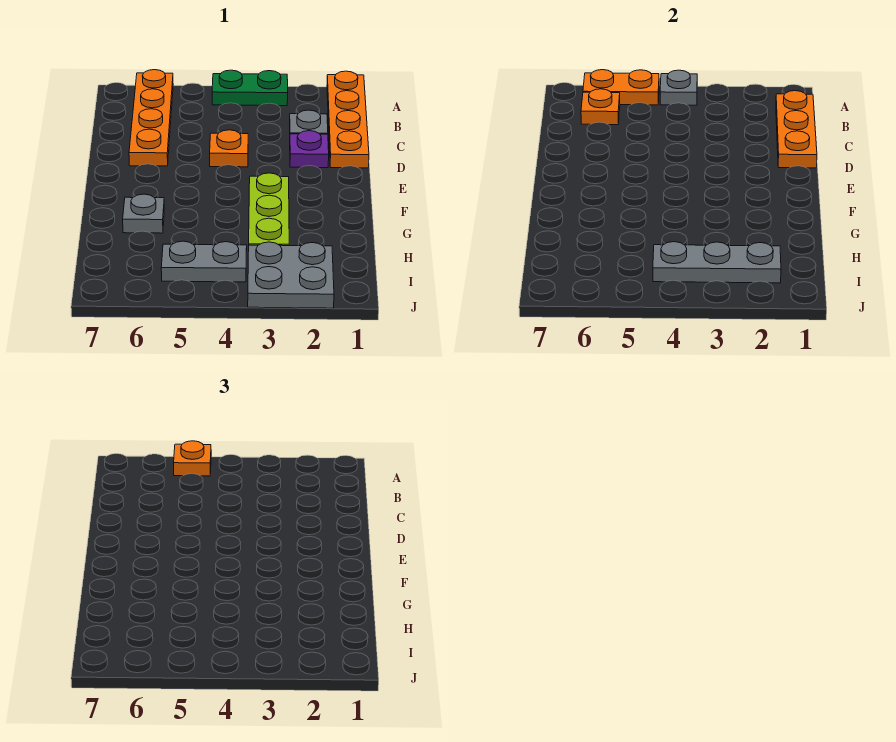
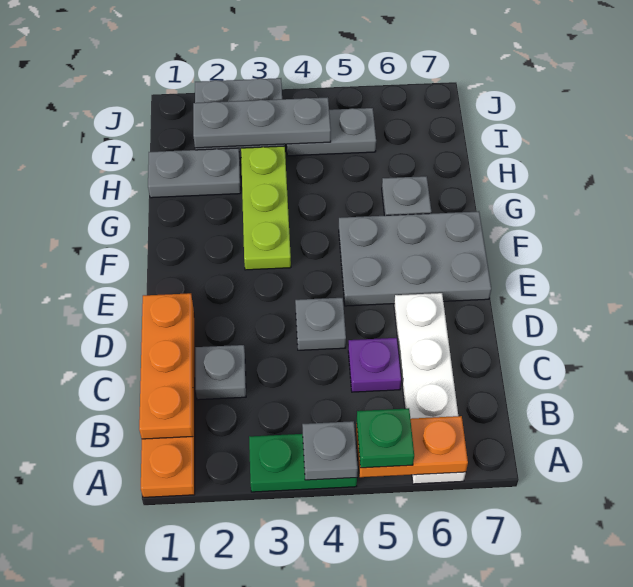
orange plate A5 level 3 -> green plate A5 level 3
orange plate A6:D6 level 1 -> white plate A6:D6 level 1
orange plate B6 level 2 -> none
purple plate D2 level 1 -> purple plate C5 level 1
orange plate D4 level 1 -> grey plate D4 level 1
none -> grey plate E5:F7 level 1
none -> grey plate H1:H2 level 1

